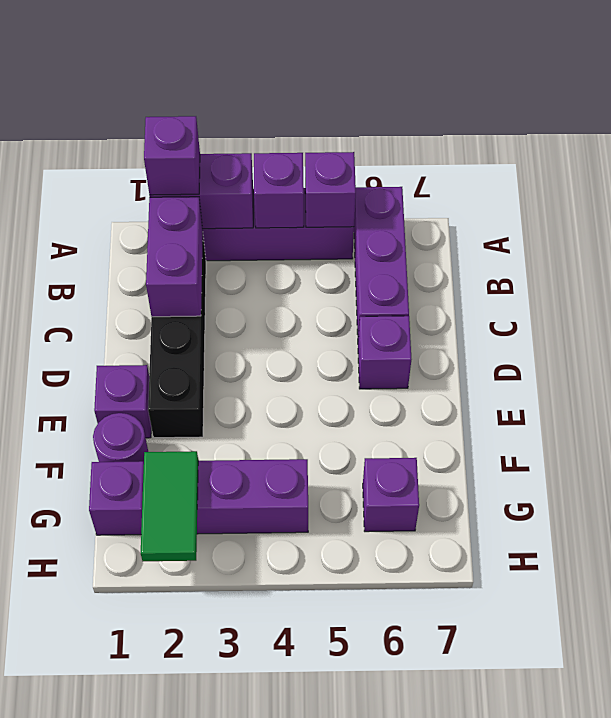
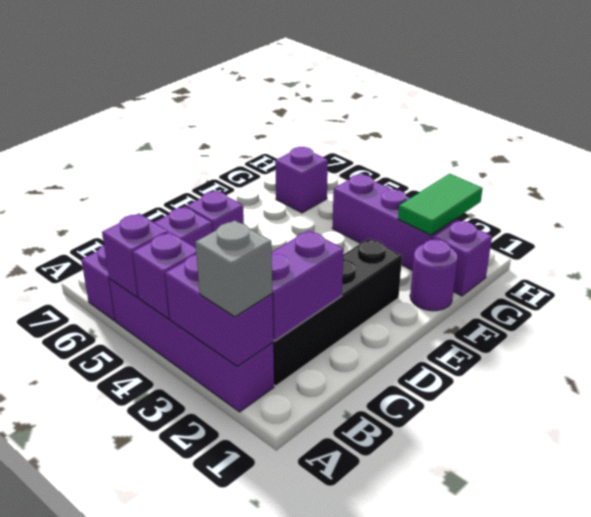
purple brick A2 level 3 -> grey brick A2 level 3
purple brick E1 level 1 -> none

